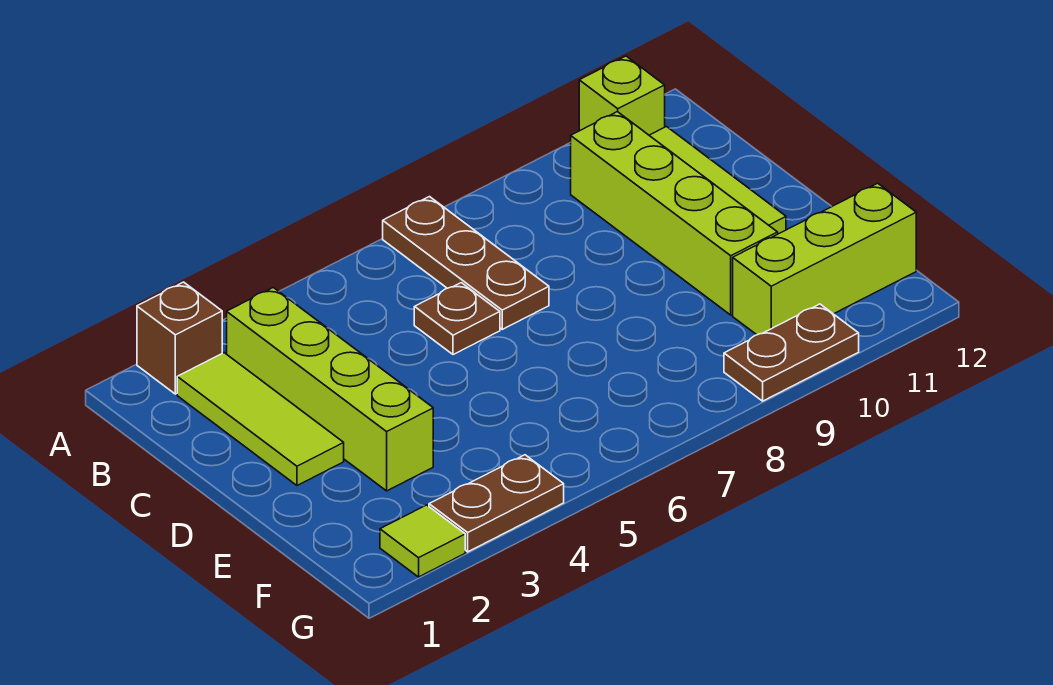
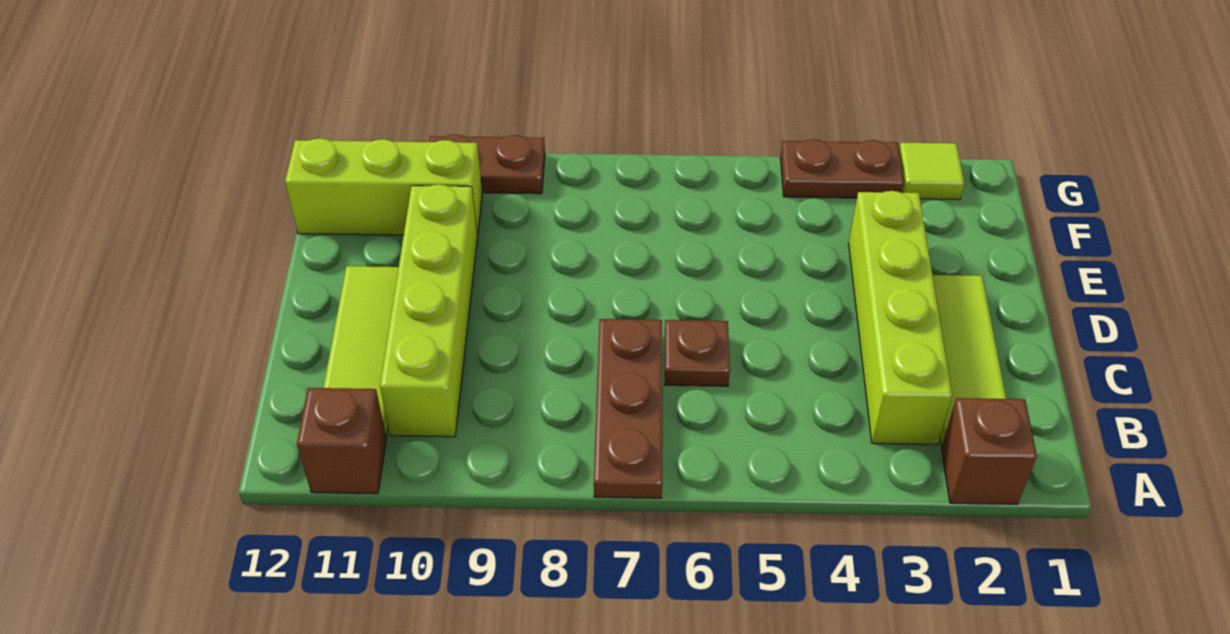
lime brick A11 level 1 -> brown brick A11 level 1

